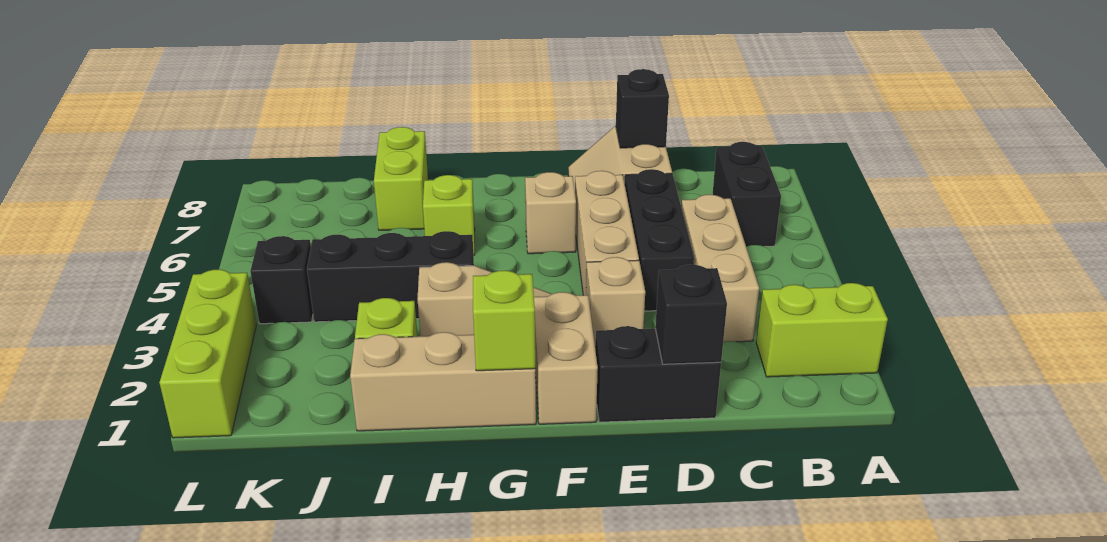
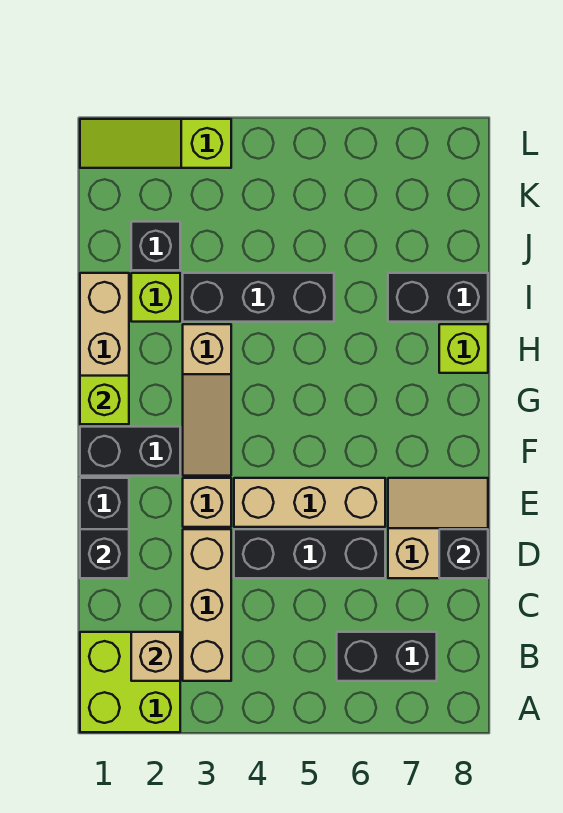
lime brick A2:B2 level 1 -> lime brick A1:B2 level 1
tan brick C3:C5 level 1 -> tan brick B3:D3 level 1
tan brick F1:F2 level 1 -> black brick F1:F2 level 1
tan brick F6 level 1 -> tan brick B2 level 2
black brick H4:J4 level 1 -> black brick I3:I5 level 1
lime brick H6 level 1 -> lime brick H8 level 1
lime brick I7:I8 level 1 -> black brick I7:I8 level 1
black brick K4 level 1 -> black brick J2 level 1
lime brick L1:L3 level 1 -> lime slope L1:L3 level 1 top 3

